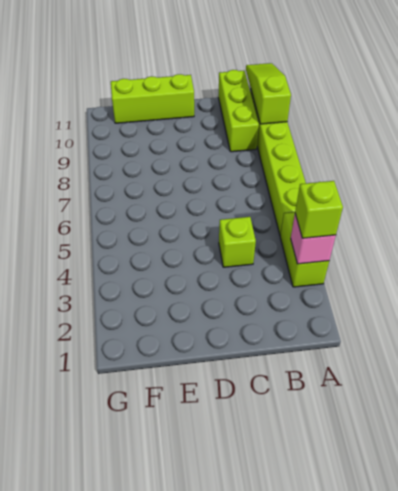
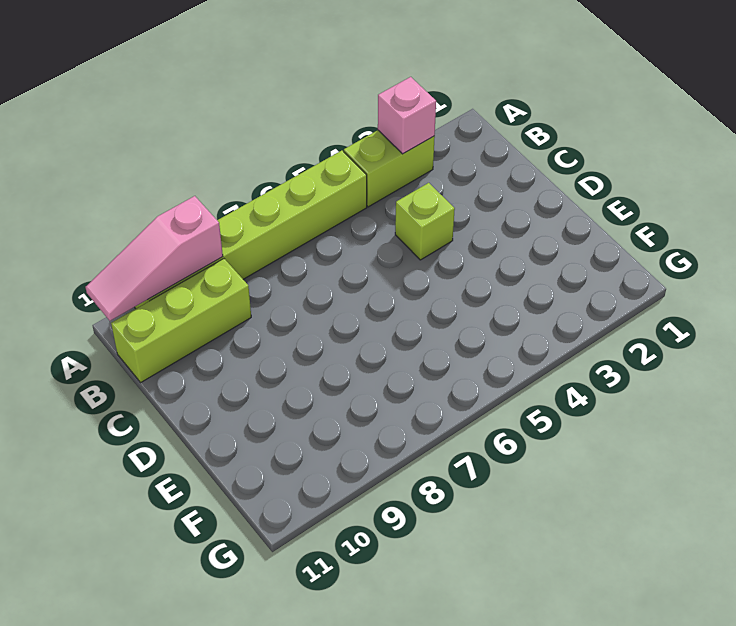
lime brick A3 level 3 -> none
lime slope A9:A11 level 2 top 9 -> pink slope A9:A11 level 2 top 9
lime brick D11:F11 level 1 -> none

